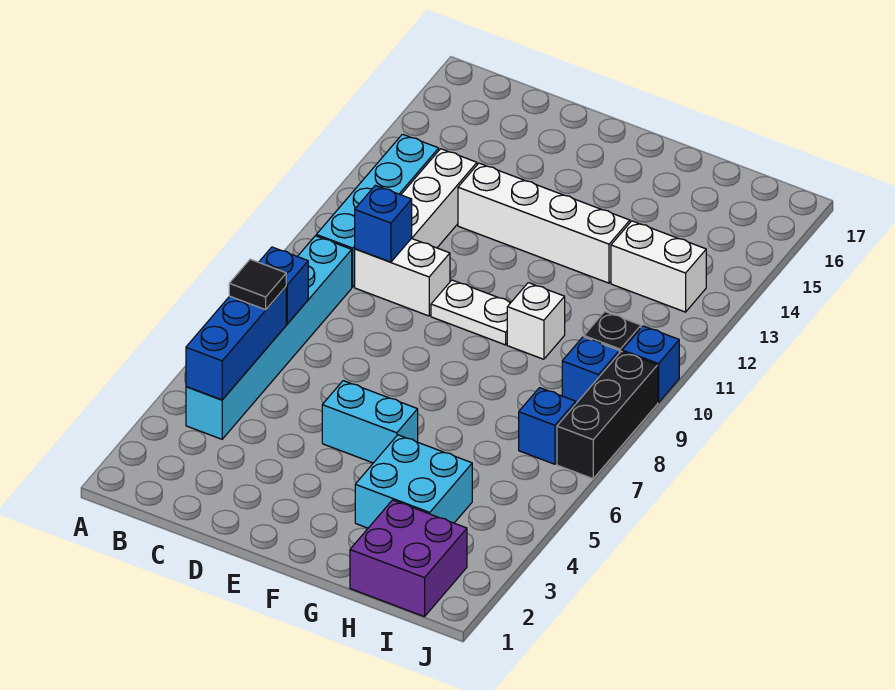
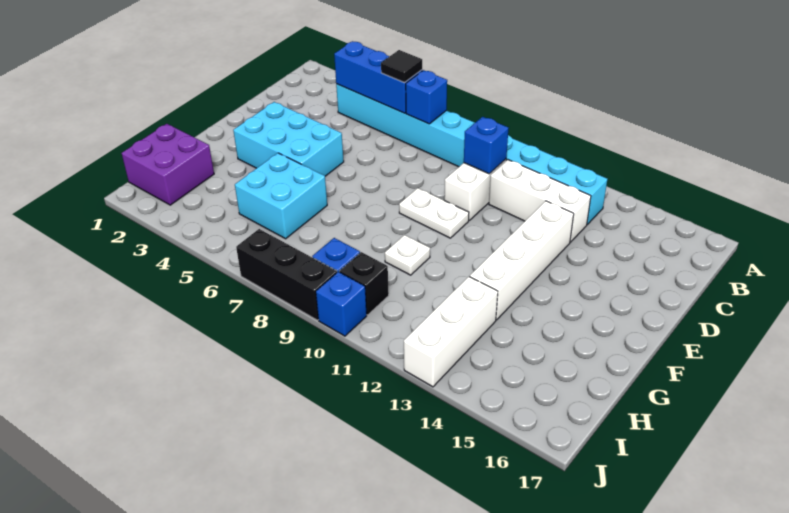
cyan brick E5:F5 level 1 -> cyan brick E3:F5 level 1
white plate E10:F10 level 1 -> white plate E9:E10 level 1
cyan brick G3:H4 level 1 -> cyan brick G5:H6 level 1
white brick G10 level 1 -> white plate G10 level 1
white brick H13:I13 level 1 -> white brick H13:J13 level 1
blue brick I7 level 1 -> none

